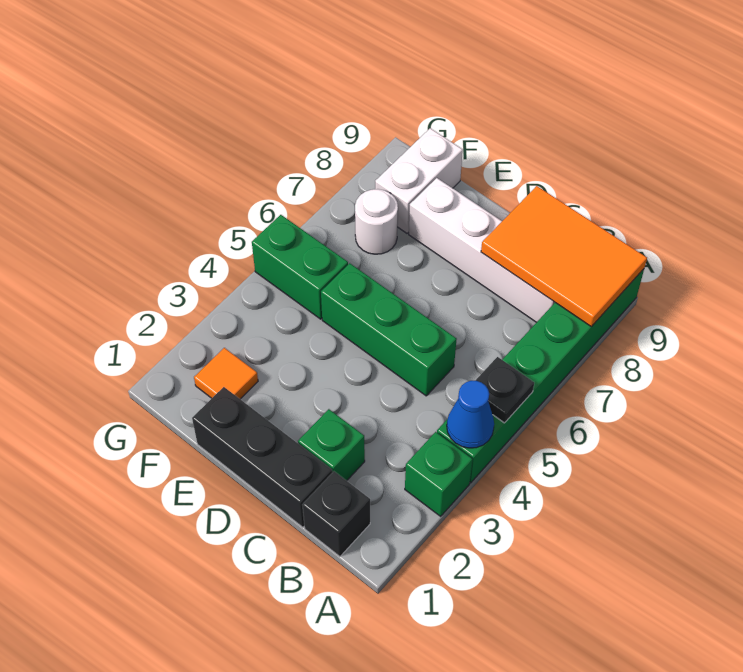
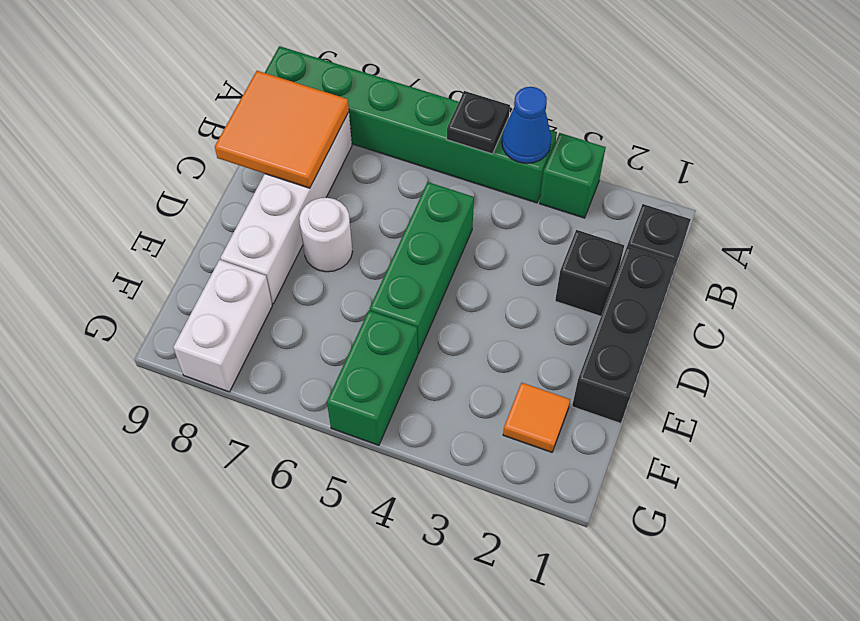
orange tile A8:C9 level 2 -> orange tile B8:C9 level 2
green brick C2 level 1 -> black brick C2 level 1
white round brick F7 level 1 -> white round brick D7 level 1
white brick F8:F9 level 1 -> white brick F8:G8 level 1

